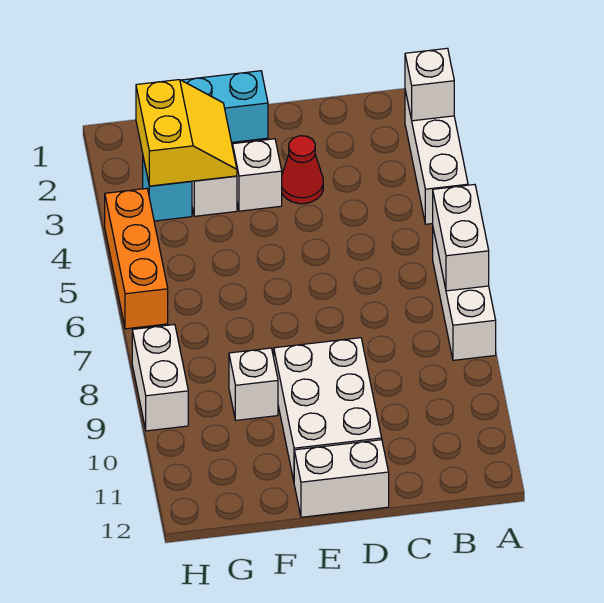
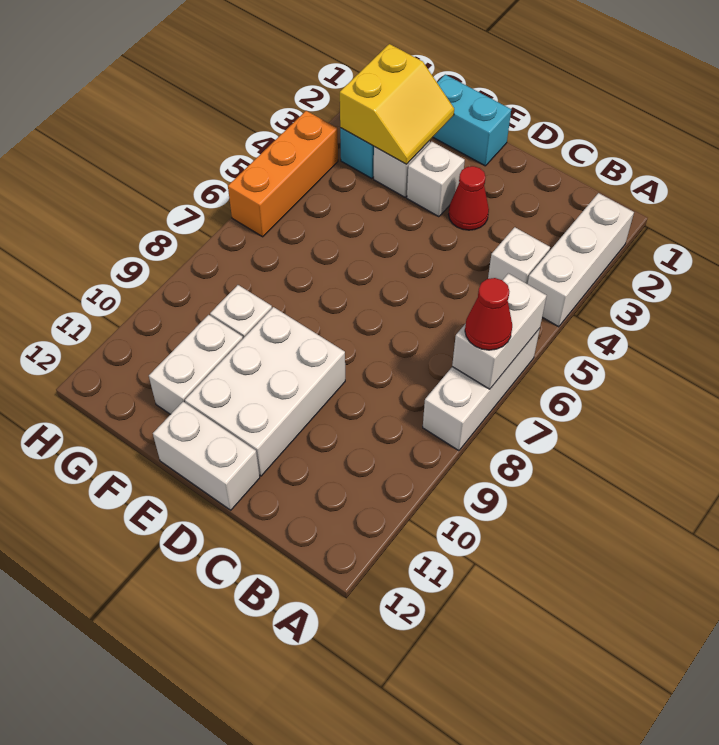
white brick A2 level 2 -> white brick B4 level 1
none -> red cone A7 level 3
white brick H8:H9 level 1 -> white brick F10:F11 level 1

